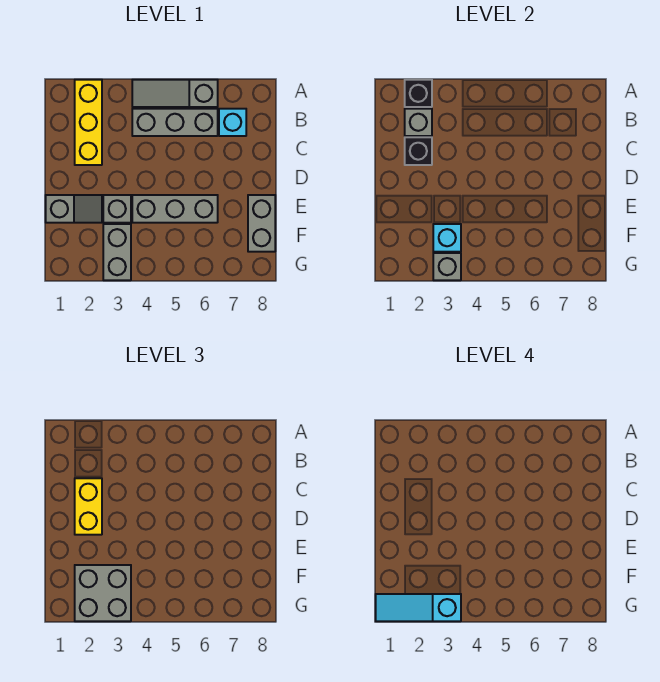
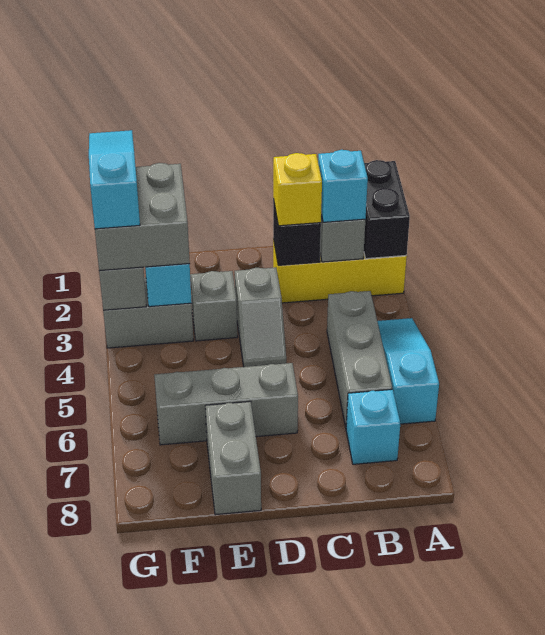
black brick A2 level 2 -> black brick A1:A2 level 2
grey slope A4:A6 level 1 top 6 -> cyan slope A4:A6 level 1 top 6
none -> cyan brick B2 level 3
yellow brick C2:D2 level 3 -> yellow brick C2 level 3
grey slope E1:E2 level 1 top 1 -> grey slope D3:D4 level 1 top 3
grey brick E4:E6 level 1 -> grey brick D6:F6 level 1
grey brick E8:F8 level 1 -> grey brick E7:E8 level 1

